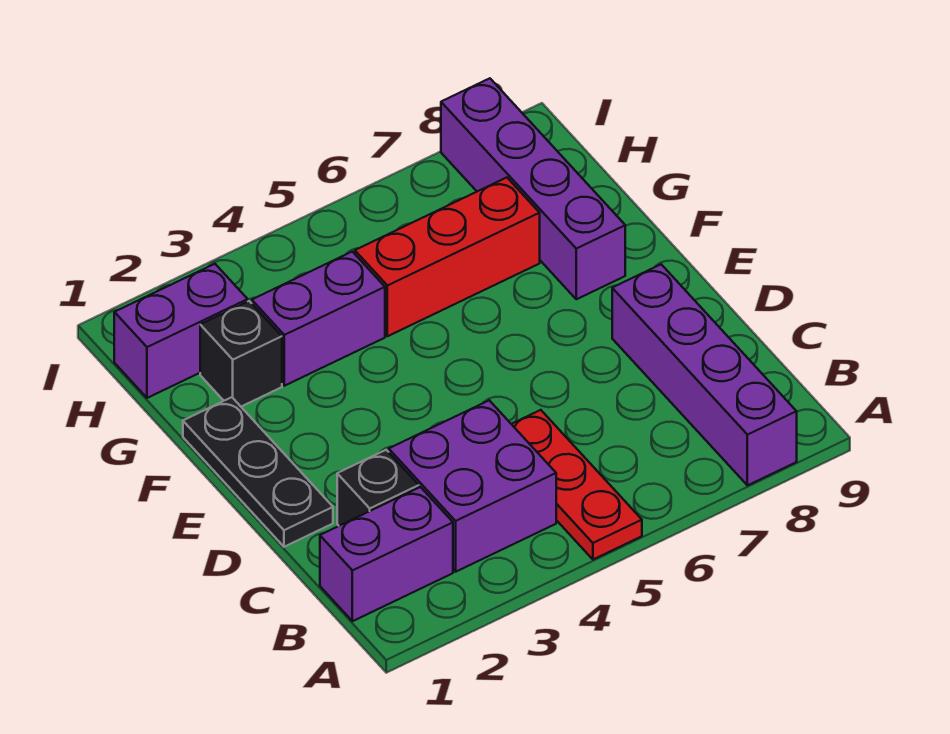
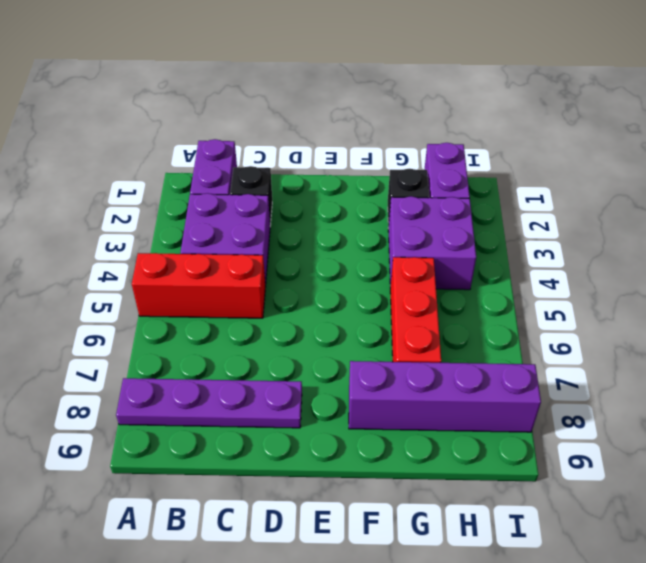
red plate A5:C5 level 1 -> red brick A5:C5 level 1
purple brick A8:D8 level 1 -> purple plate A8:D8 level 1
black plate D1:F1 level 1 -> none
purple brick G3:G4 level 1 -> purple brick G3:H4 level 1

